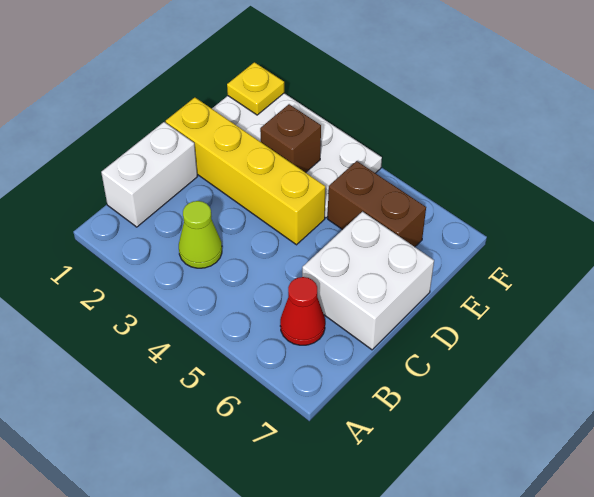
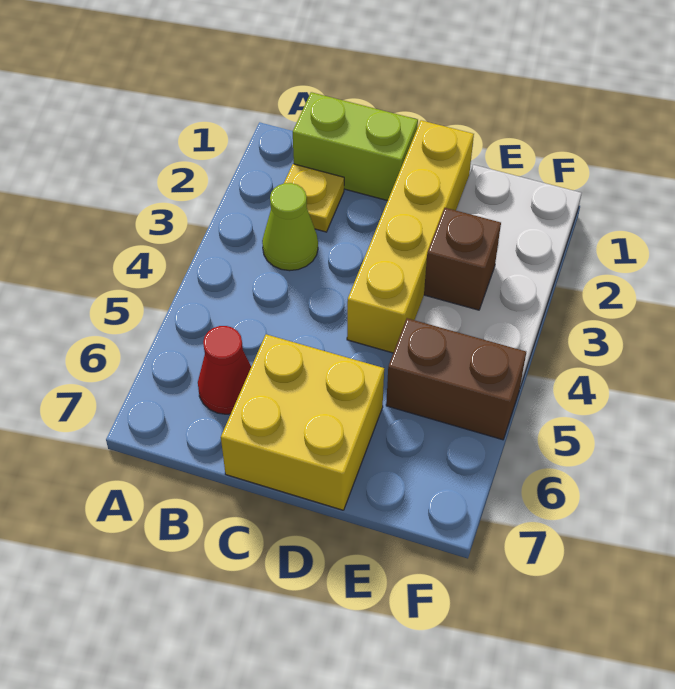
white brick B1:C1 level 1 -> lime brick B1:C1 level 1
white brick C6:D7 level 1 -> yellow brick C6:D7 level 1
brown brick E5:E6 level 1 -> brown brick E5:F5 level 1
yellow plate F1 level 2 -> yellow plate B2 level 1

